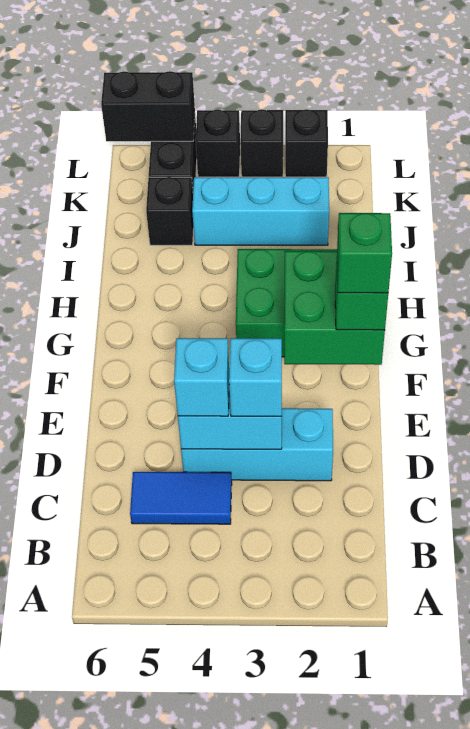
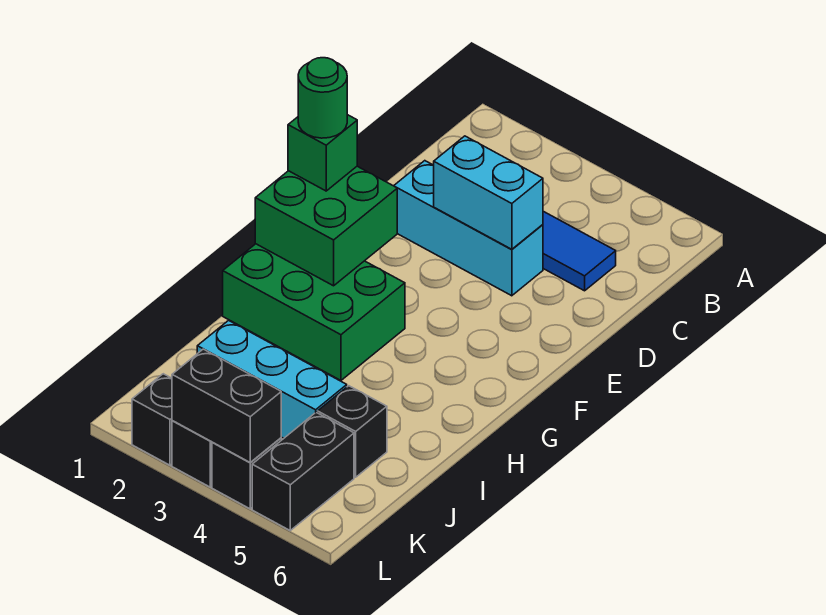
cyan brick D3 level 3 -> none
cyan brick D4 level 3 -> none
green brick F1 level 4 -> green round brick F1 level 4
black brick L5:L6 level 2 -> black brick L3:L4 level 2

